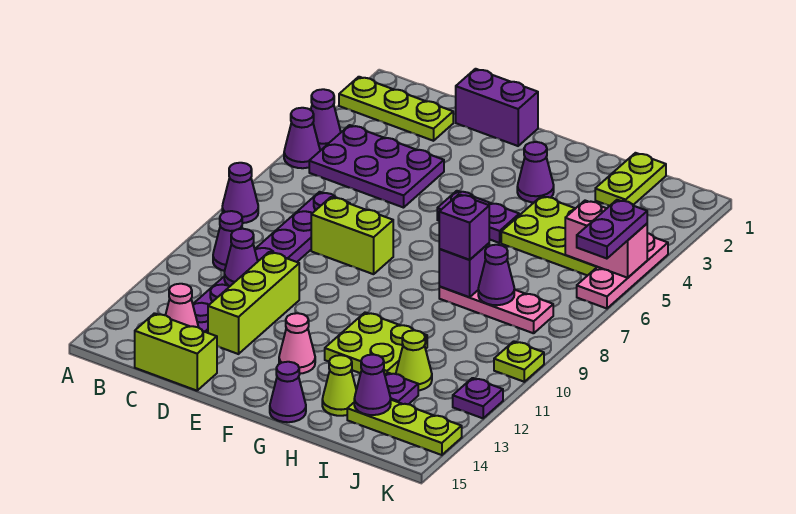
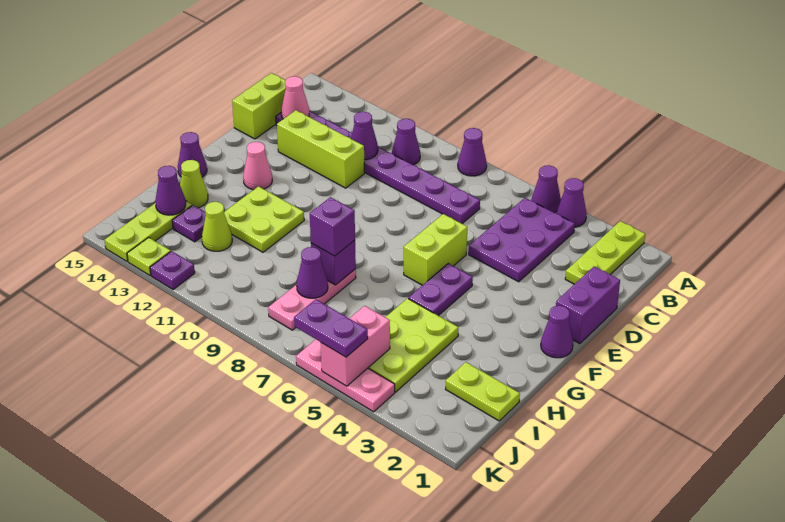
lime brick D8:E8 level 1 -> lime brick E6:F6 level 1
purple cone G3 level 1 -> purple cone F1 level 1
lime plate K10 level 1 -> lime plate K13 level 1

